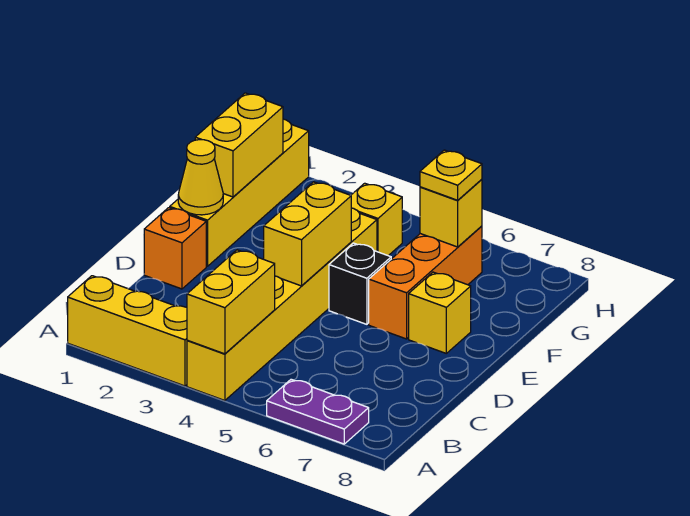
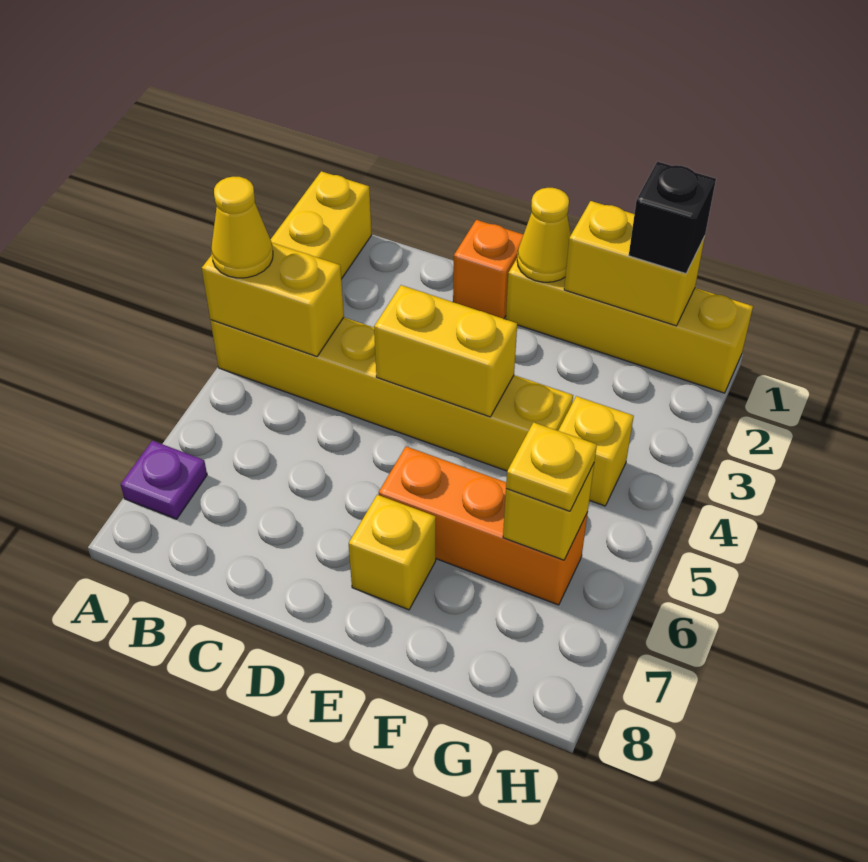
none -> yellow cone A4 level 3
purple plate A6:A7 level 1 -> purple plate A7 level 1
black brick E5 level 1 -> black brick G1 level 3

